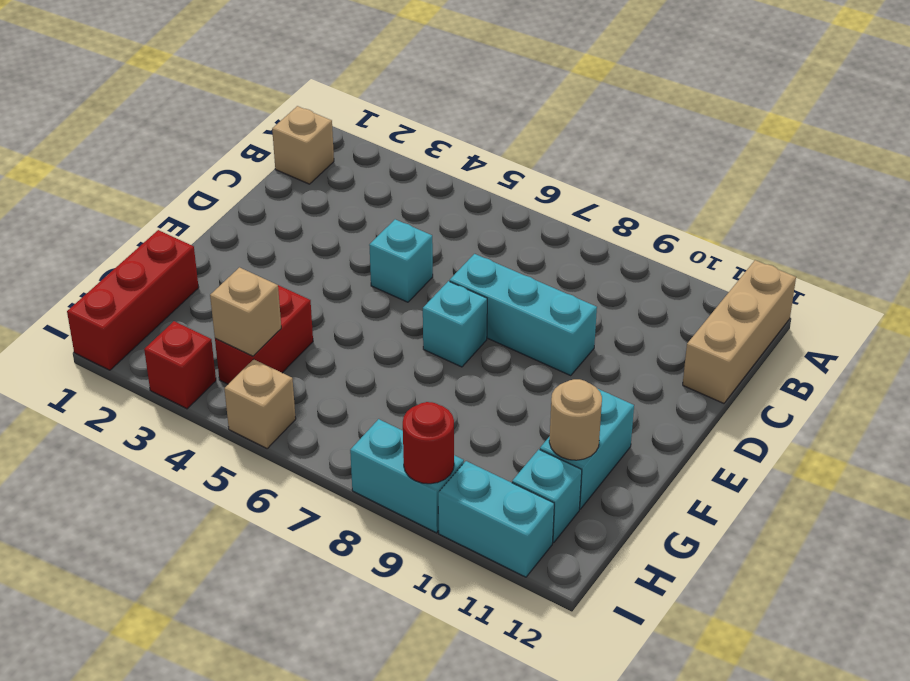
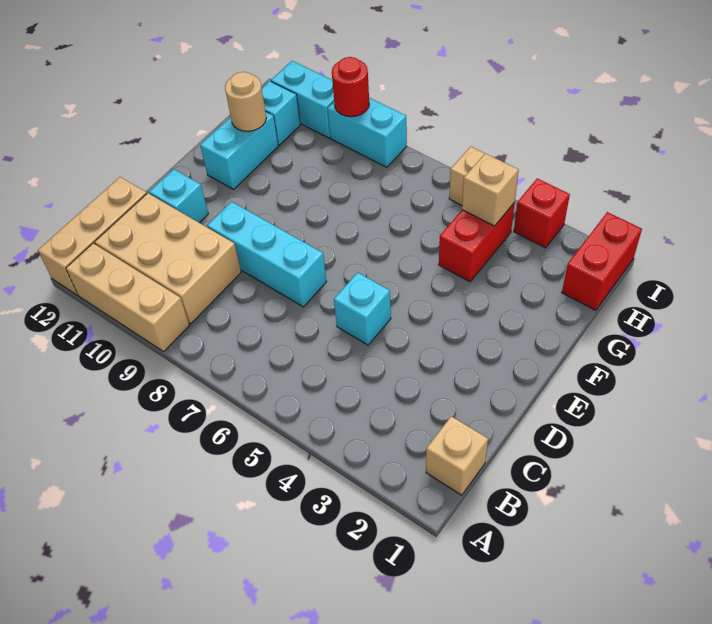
none -> tan brick A9:A11 level 1
none -> tan brick B9:C11 level 1
cyan brick E7 level 1 -> cyan brick D11 level 1
red brick G1:I1 level 1 -> red brick H1:I1 level 1

